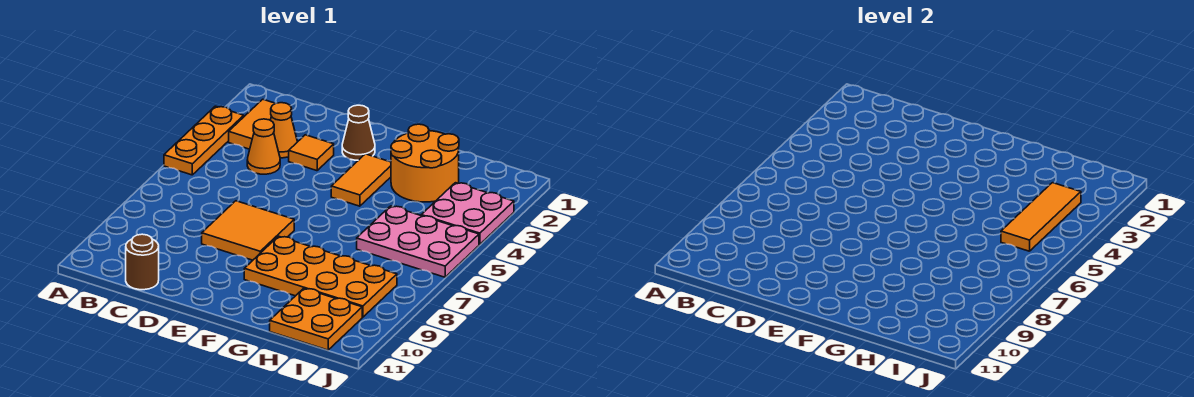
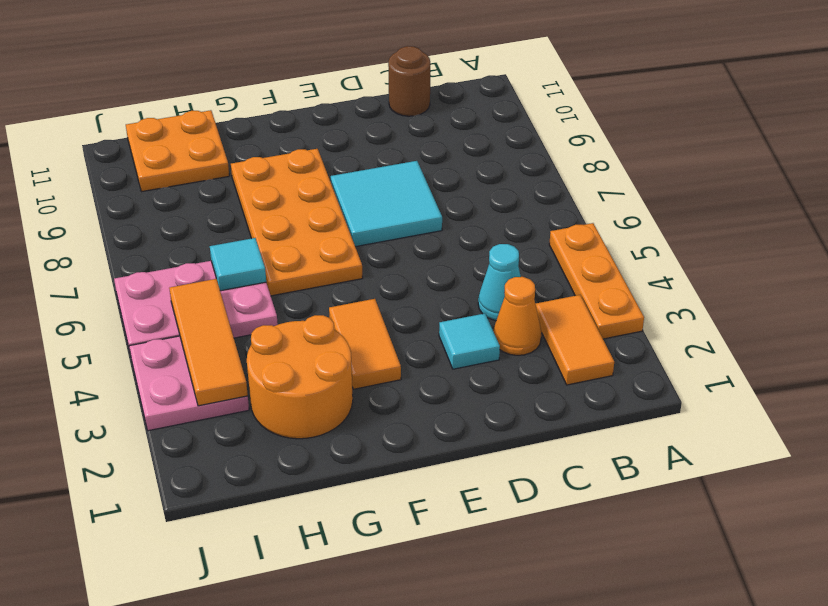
orange cone C4 level 1 -> cyan cone C4 level 1
orange tile D3 level 1 -> cyan tile D3 level 1
orange tile D7:E8 level 1 -> cyan tile D7:E8 level 1
brown cone E2 level 1 -> none
orange plate F8:I9 level 1 -> orange plate F6:G9 level 1
none -> cyan tile H6 level 2

